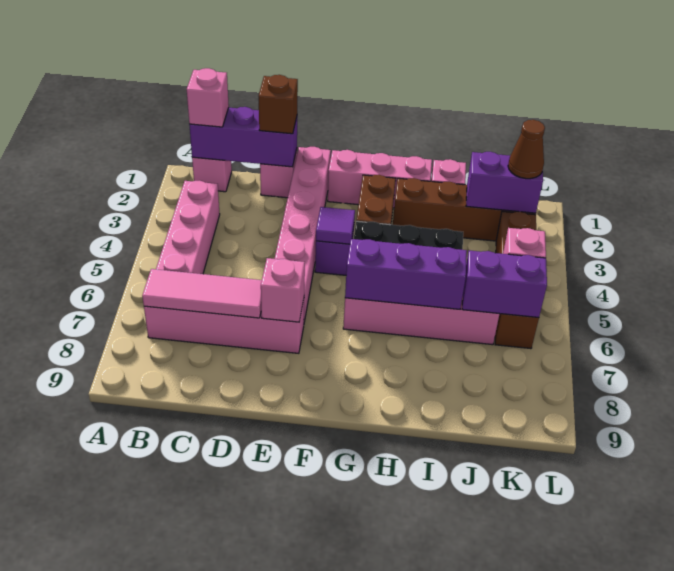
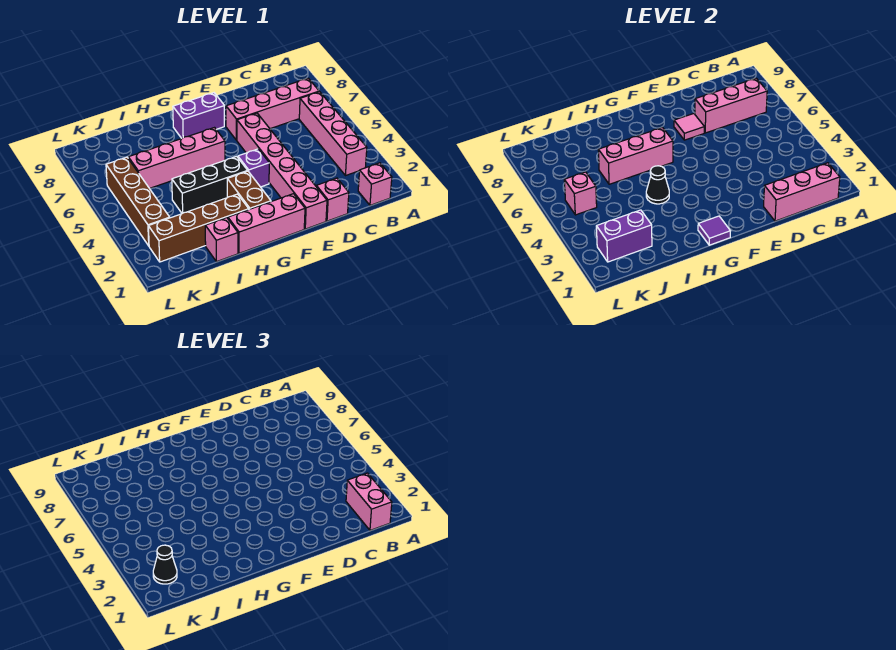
purple brick B1:D1 level 2 -> pink brick B1:D1 level 2
pink brick B1 level 3 -> pink brick B1:B2 level 3
pink tile B7:D7 level 2 -> pink brick B7:D7 level 2
brown brick D1 level 3 -> none
pink brick E7 level 2 -> pink tile E7 level 2
purple tile F4 level 2 -> purple tile G1 level 2
purple brick G6:I6 level 2 -> pink brick G6:I6 level 2
none -> black cone H4 level 2
purple brick J6:K6 level 2 -> purple brick F8:G8 level 1
brown cone K2 level 3 -> black cone K2 level 3

